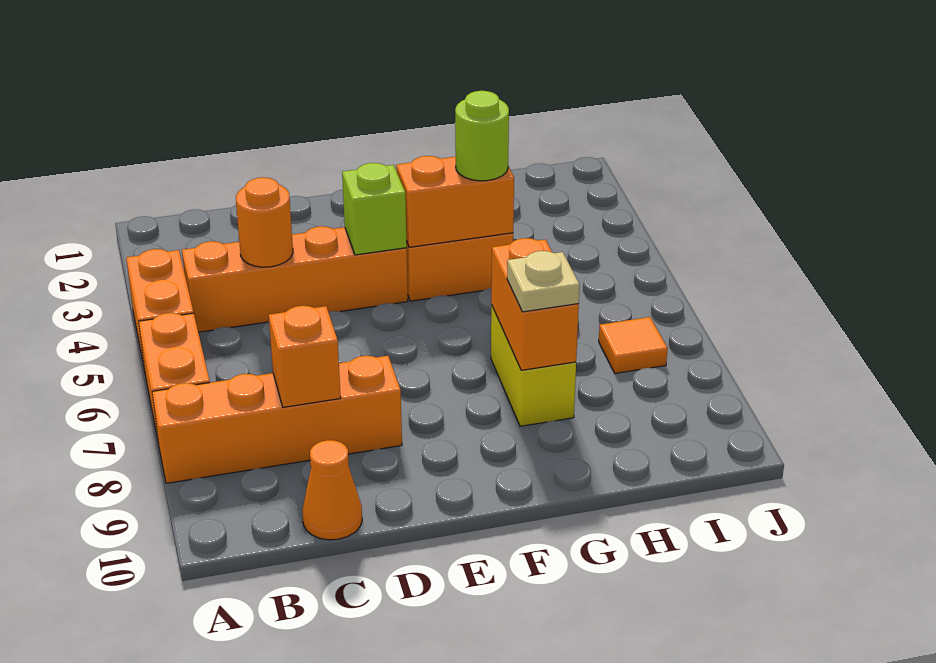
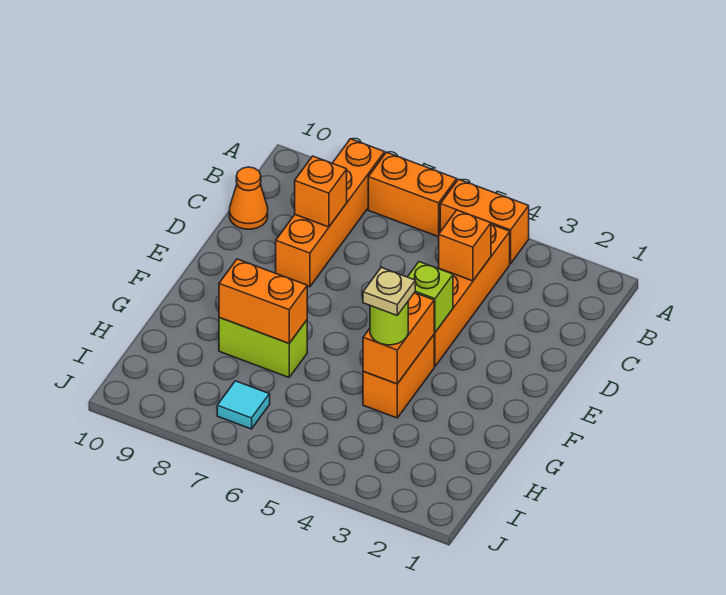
orange round brick C4 level 2 -> orange brick C4 level 2
yellow brick G7:G8 level 1 -> lime brick G7:G8 level 1
tan plate G8 level 3 -> tan plate G4 level 4
orange tile I7 level 1 -> cyan tile I7 level 1

